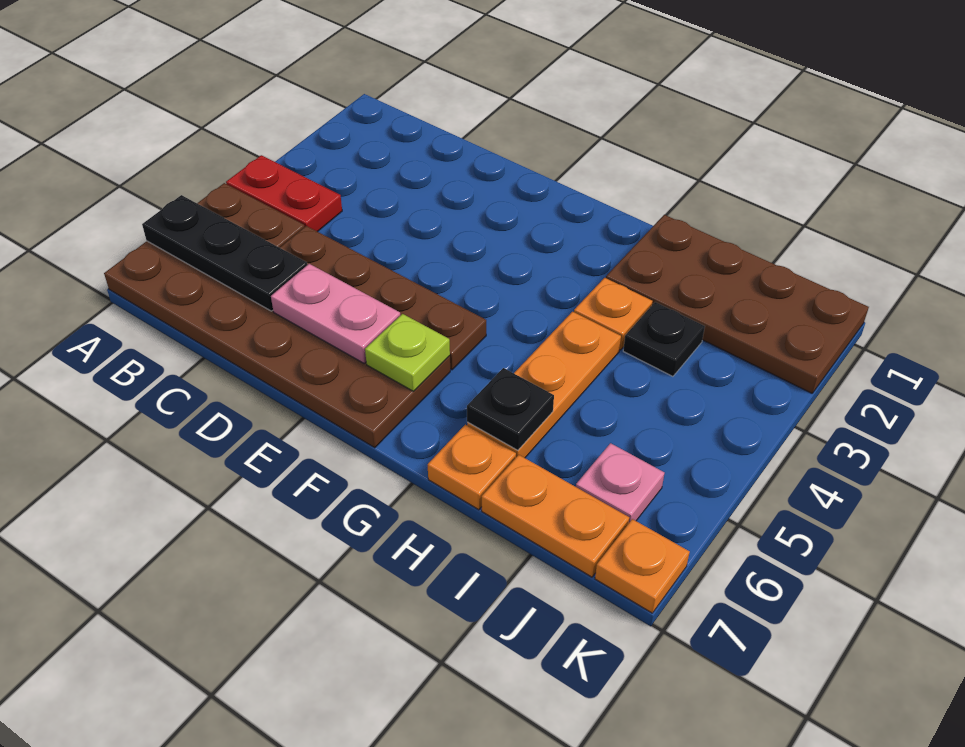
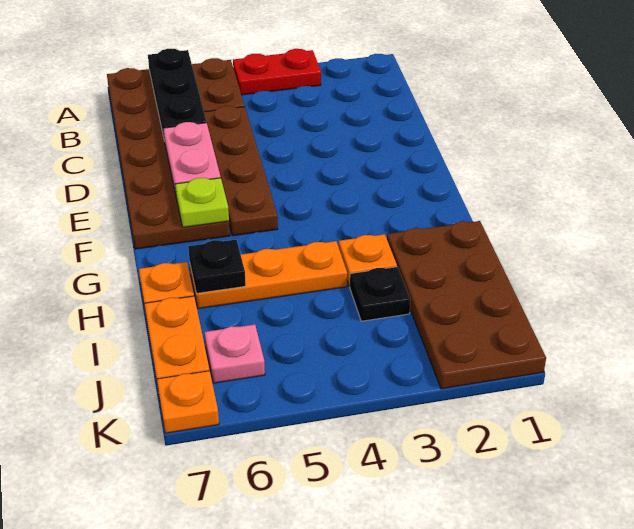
red plate A4:B4 level 1 -> red plate A3:A4 level 1

